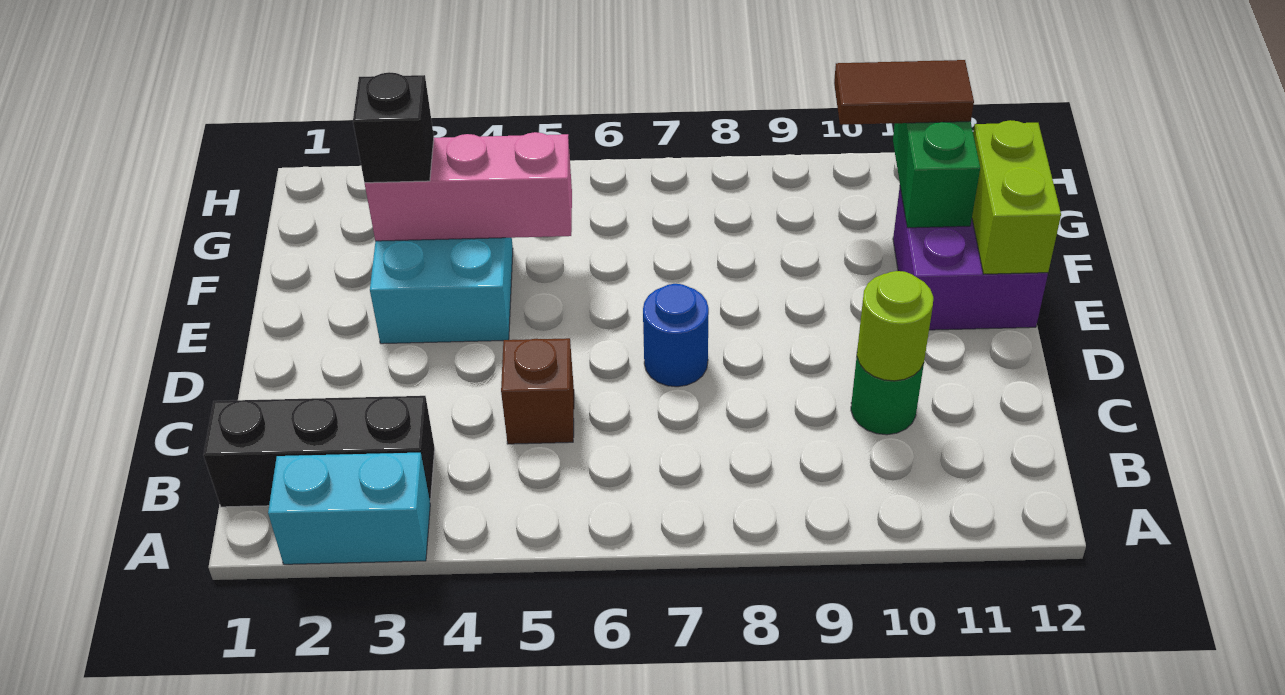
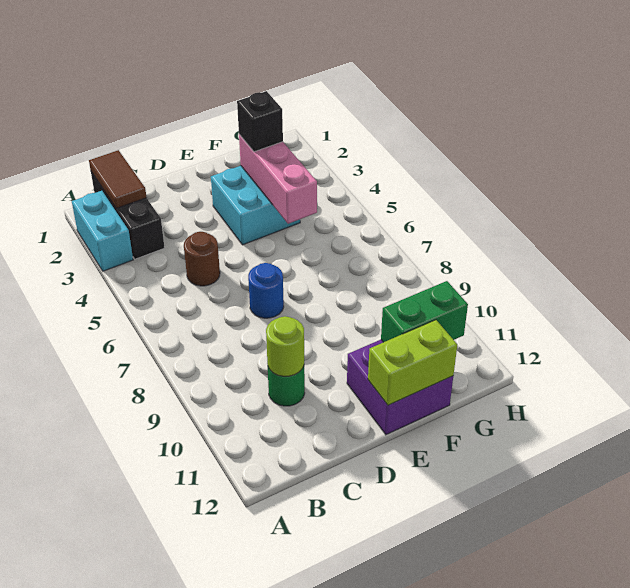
brown brick C5 level 1 -> brown round brick C5 level 1
brown tile G10:G11 level 3 -> brown tile B1:B2 level 2

